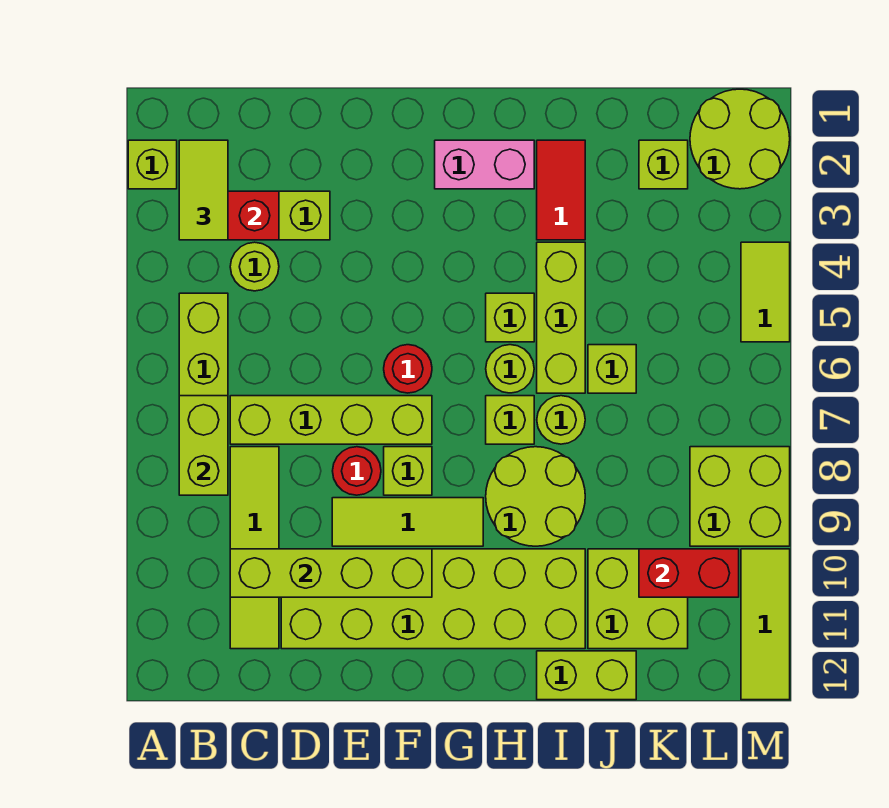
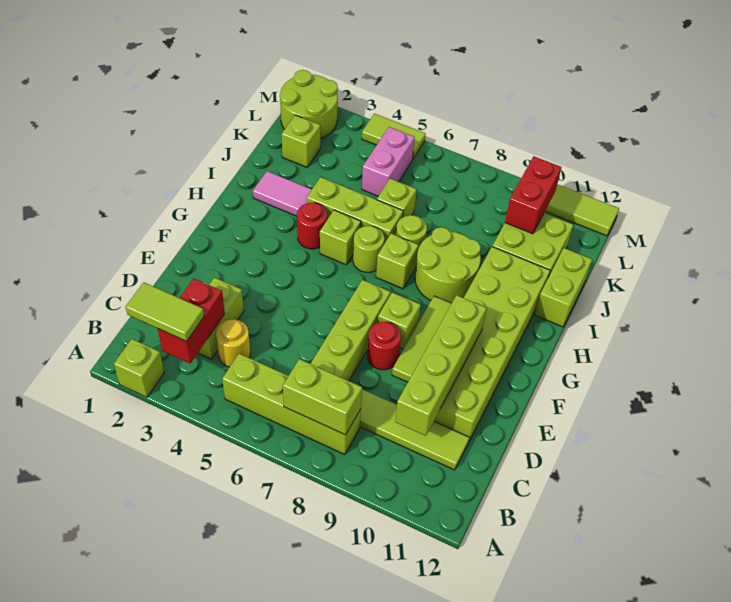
lime round brick C4 level 1 -> yellow round brick C4 level 1
red round brick F6 level 1 -> red round brick H4 level 1
pink brick G2:H2 level 1 -> pink brick K5:L5 level 1
red tile I2:I3 level 1 -> pink tile I2:I3 level 1
lime brick L8:M9 level 1 -> none

